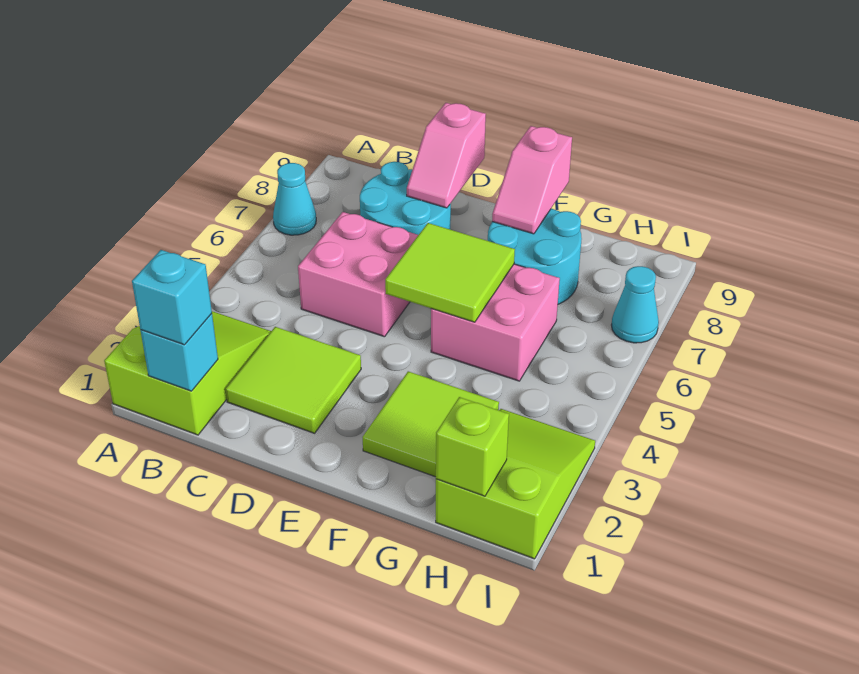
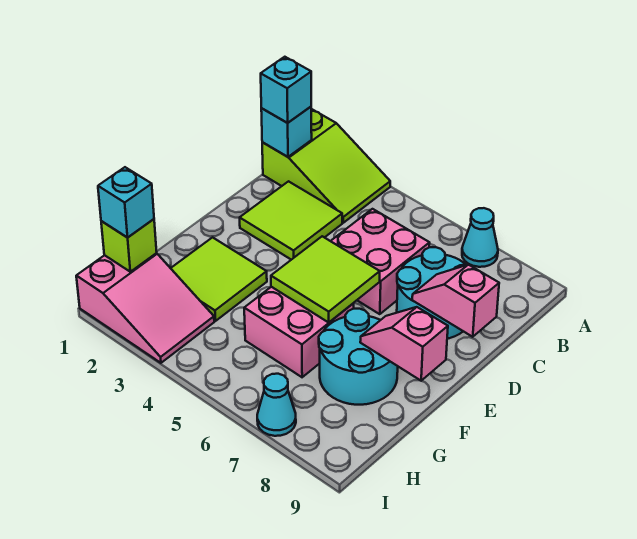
lime slope H1:I3 level 1 top 1 -> pink slope H1:I3 level 1 top 1
none -> cyan brick H1 level 3

